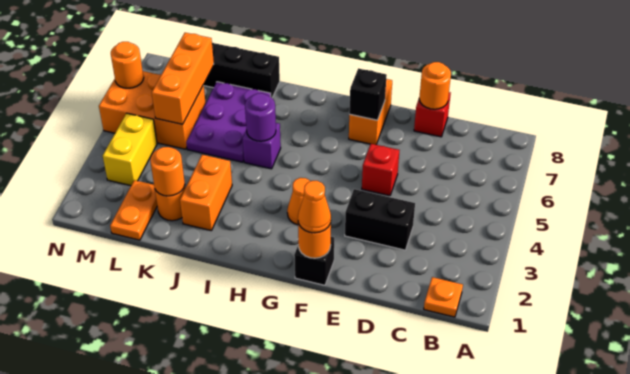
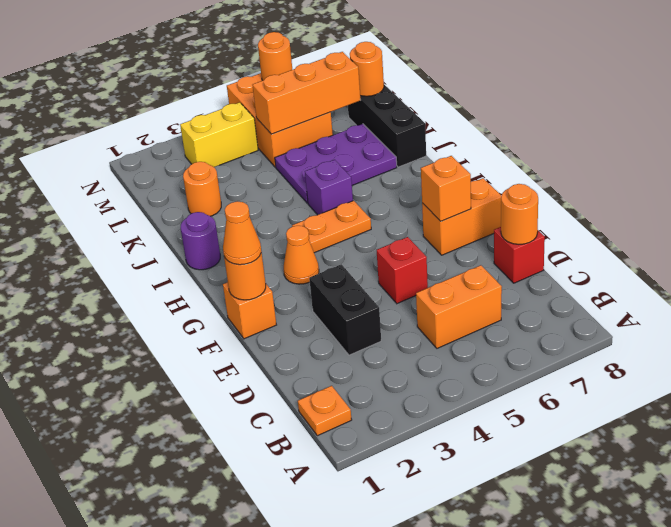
black brick F1 level 1 -> orange brick F1 level 1
black brick F7 level 2 -> orange brick F7 level 2
purple round brick I5 level 2 -> purple round brick I1 level 1
orange brick J2:J3 level 1 -> orange brick C5:C6 level 1
orange round brick K2 level 2 -> orange round brick L8 level 2
orange plate L1:L2 level 1 -> orange plate H4:H5 level 1

